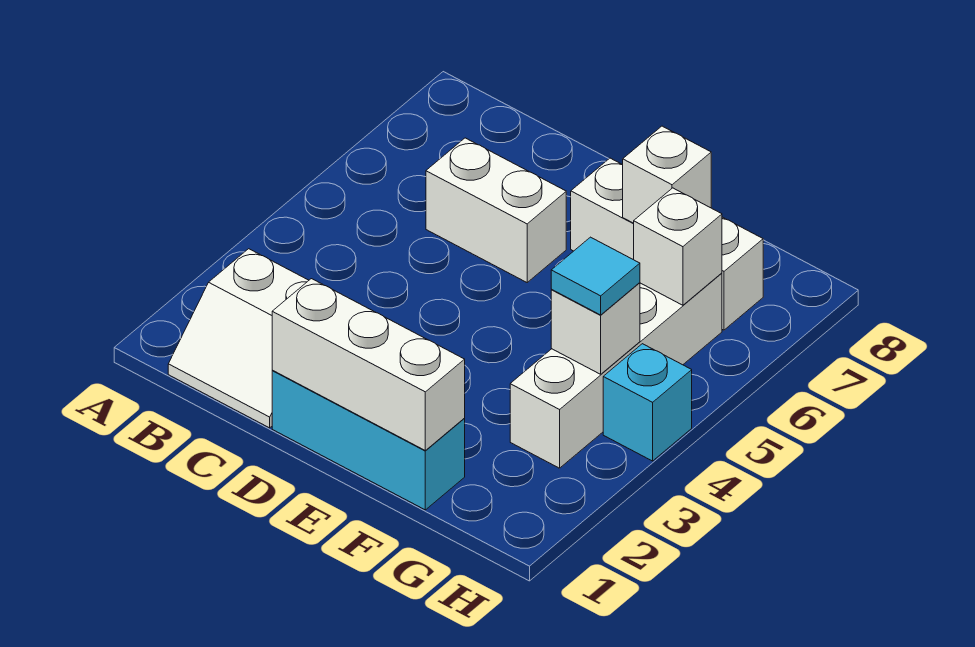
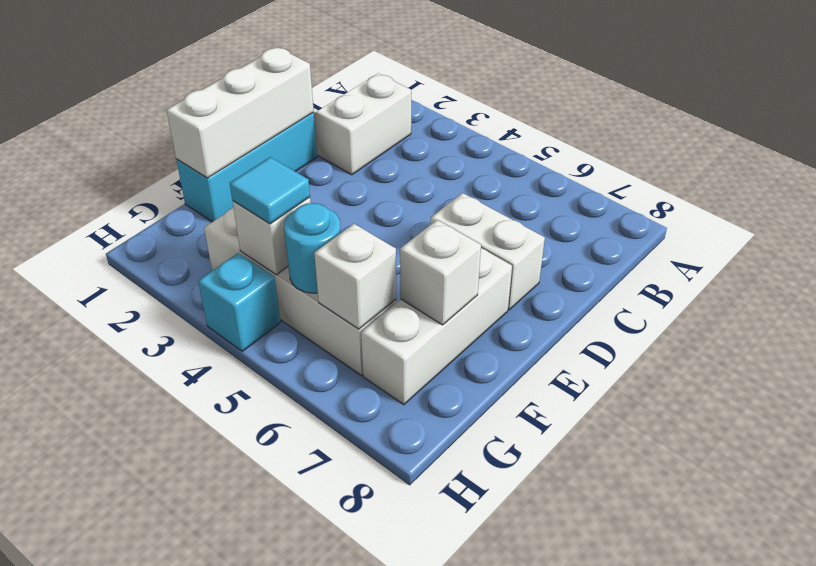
white brick C6:D6 level 1 -> white brick D6:D7 level 1
none -> cyan round brick G5 level 2

